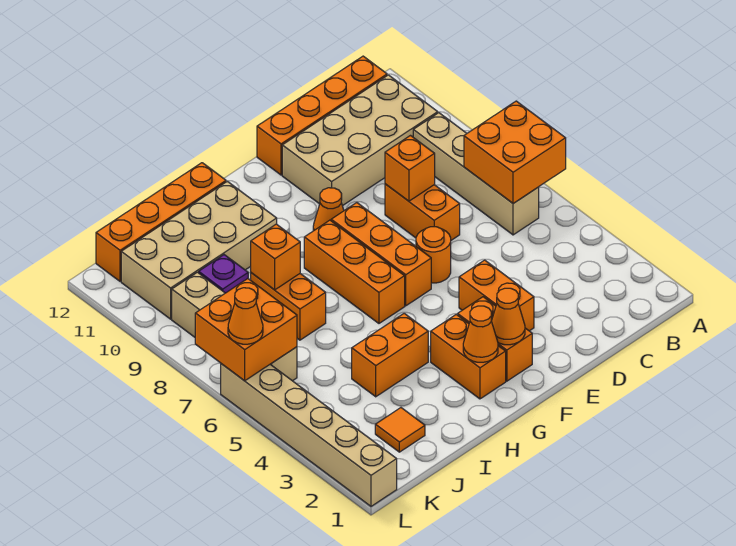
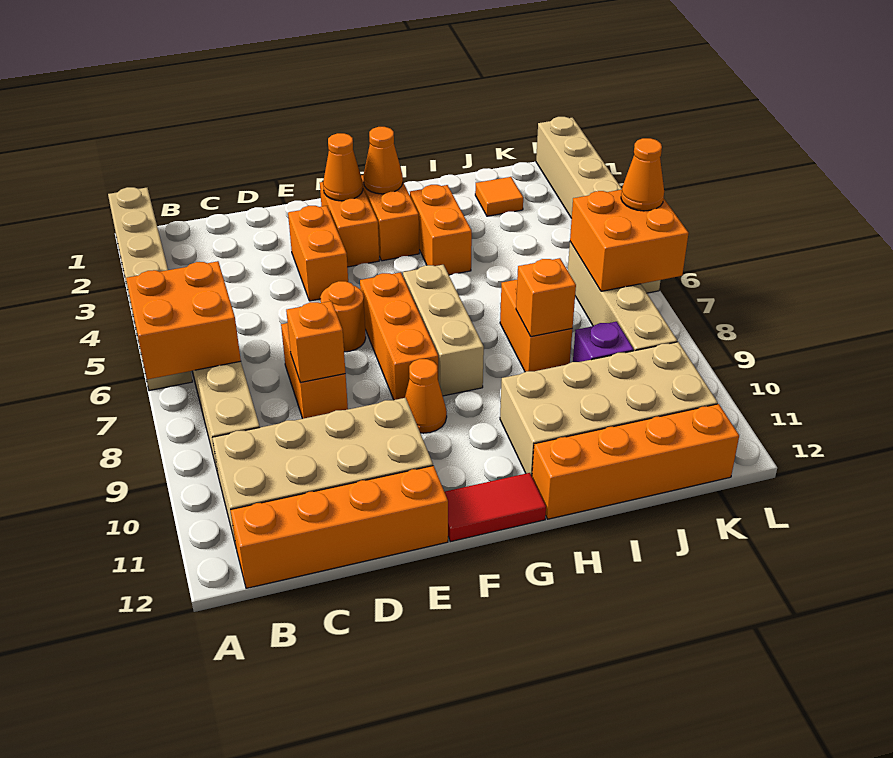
none -> tan brick A1:A6 level 1
none -> red tile F12:G12 level 1
orange brick G6:G8 level 1 -> tan brick G6:G8 level 1
orange brick H4:I4 level 1 -> orange brick H3:H4 level 1

